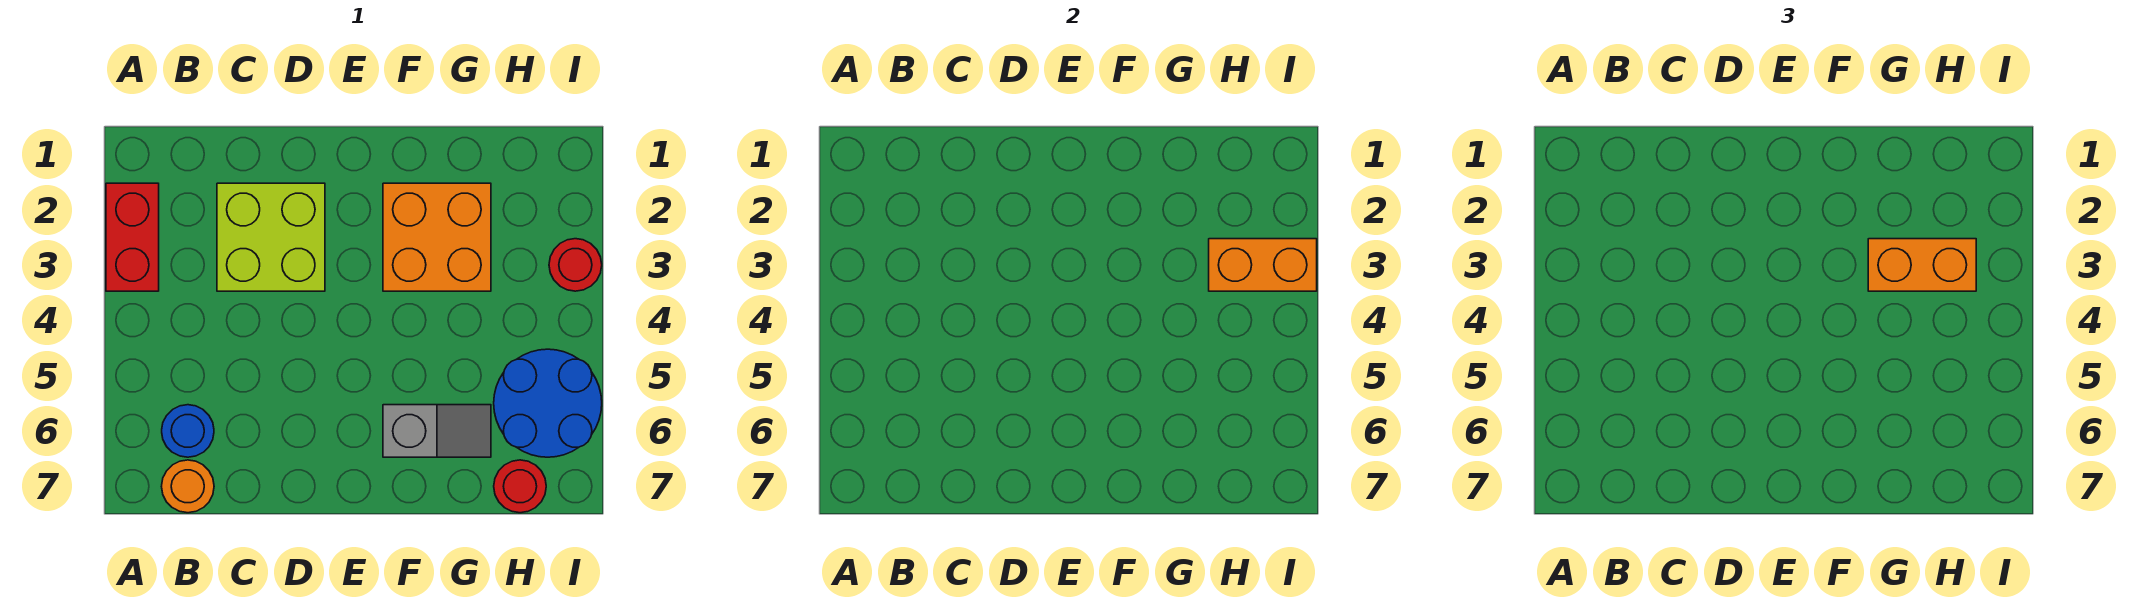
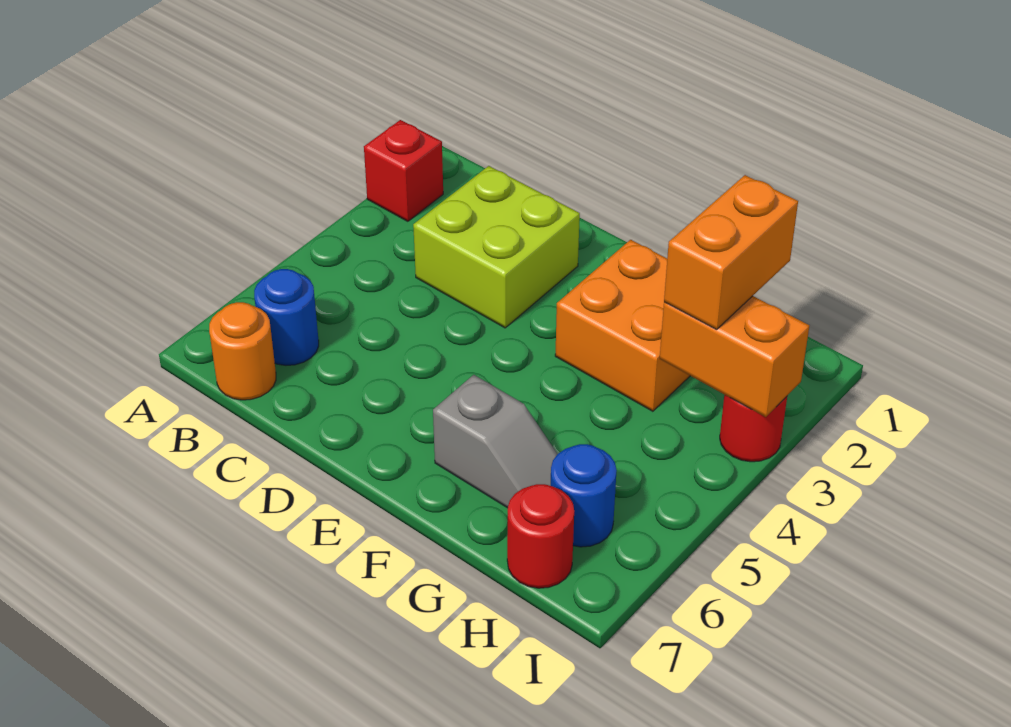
red brick A2:A3 level 1 -> red brick A2 level 1
orange brick G3:H3 level 3 -> orange brick H2:H3 level 3
blue round brick H5:I6 level 1 -> blue round brick H6 level 1

